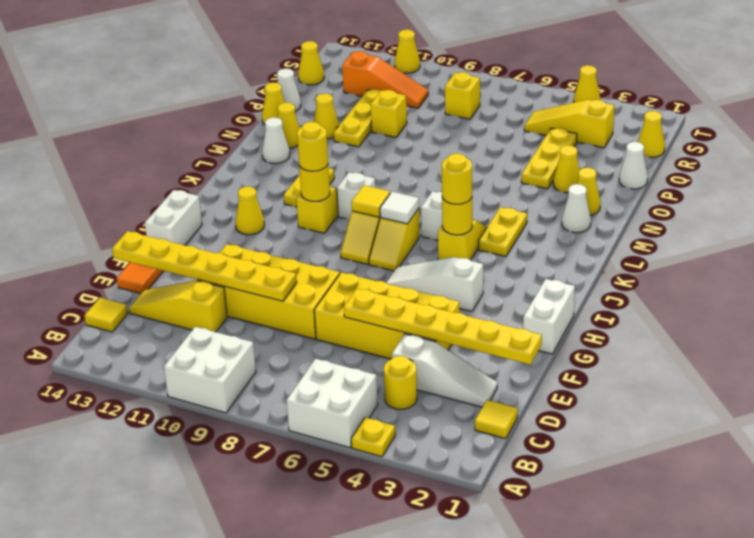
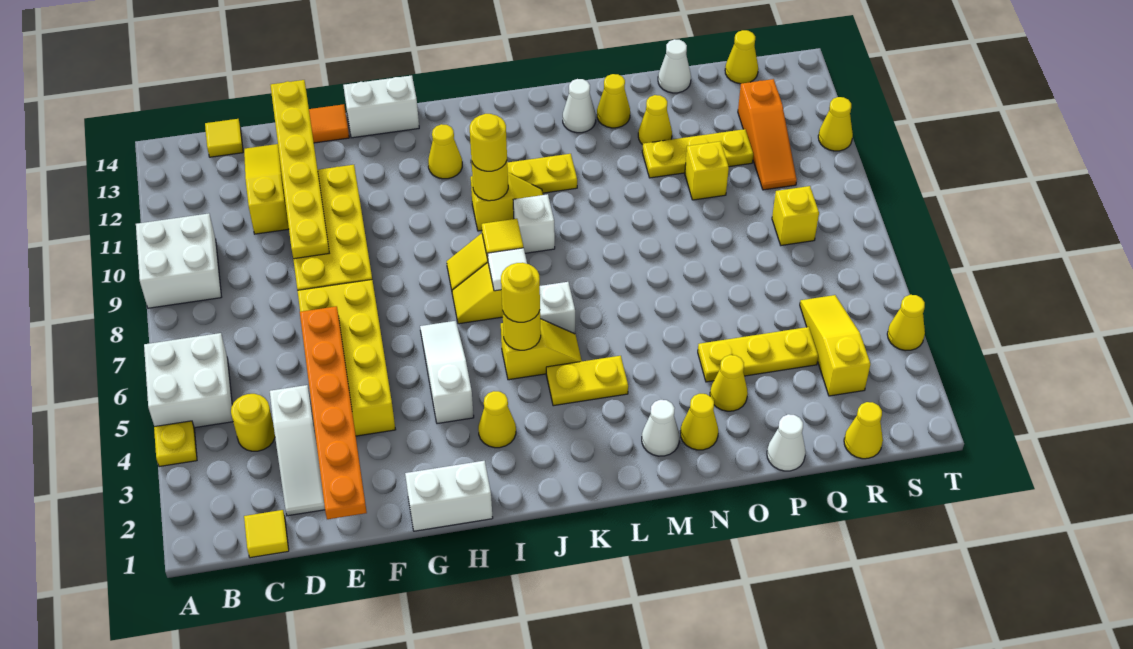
yellow plate E1:E6 level 2 -> orange plate E1:E6 level 2
yellow cone O14 level 1 -> yellow cone I3 level 1

